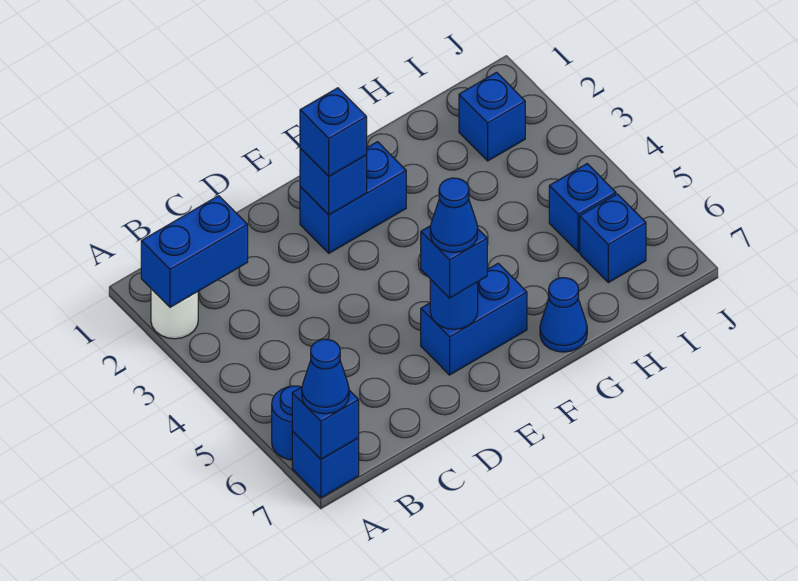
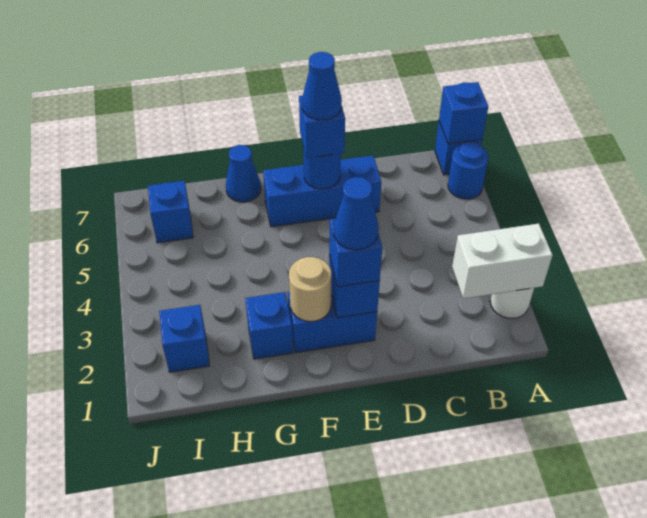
blue brick A2:B2 level 2 -> white brick A2:B2 level 2
blue cone A7 level 3 -> blue cone E2 level 4
blue brick E6:F6 level 1 -> blue brick D6:F6 level 1
none -> tan round brick F2 level 2
blue brick I5 level 1 -> blue brick G2 level 1

